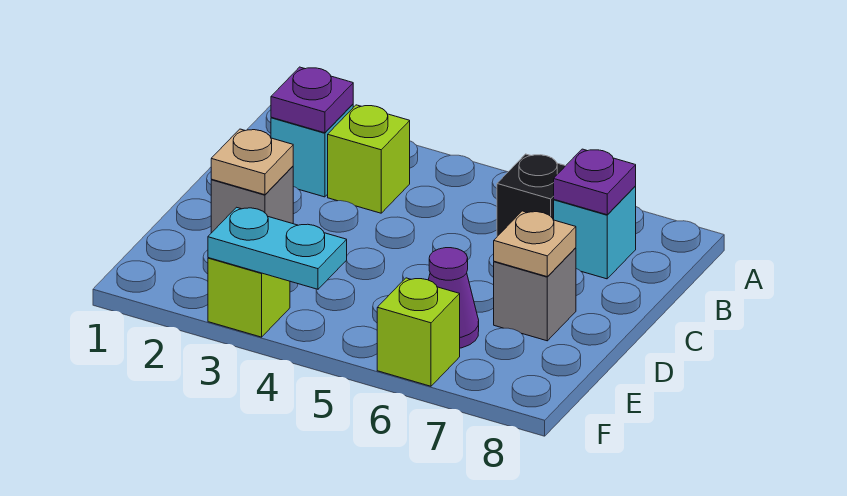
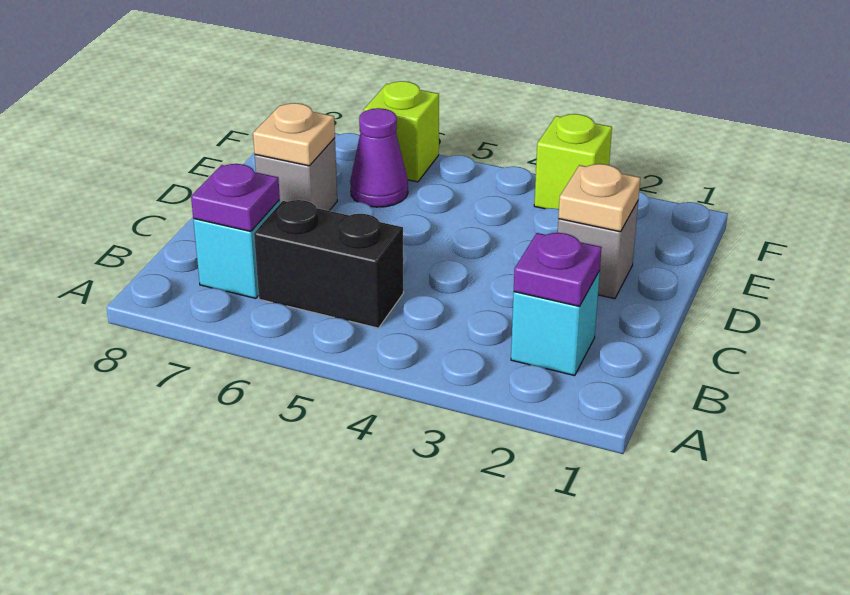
lime brick B3 level 1 -> none
black brick B6 level 1 -> black brick B5:B6 level 1
cyan plate F3:F4 level 2 -> none

